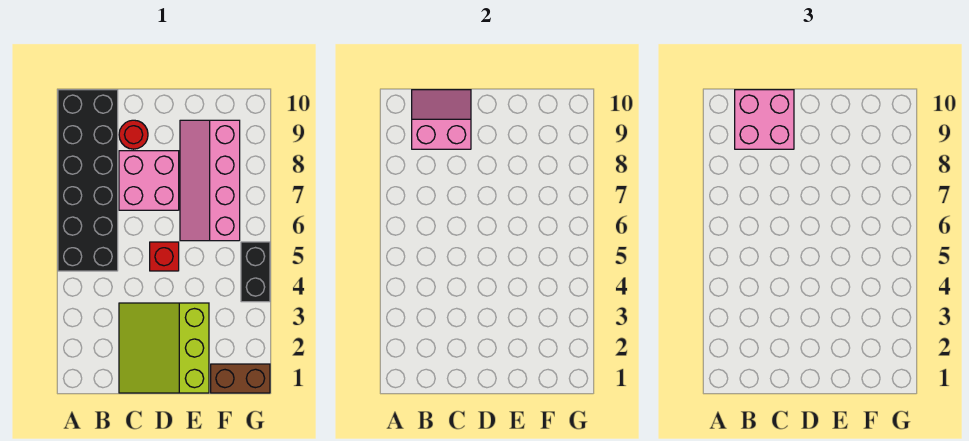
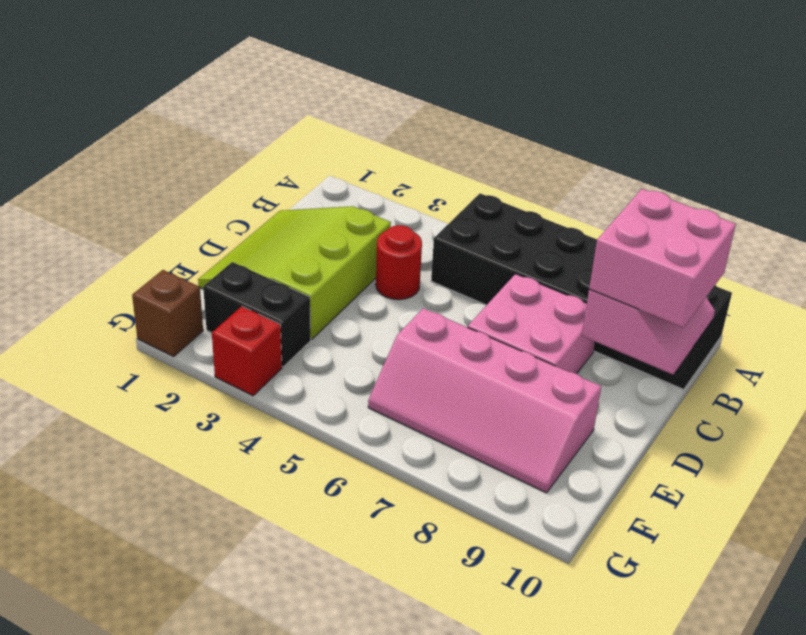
lime slope C1:E3 level 1 top E -> lime slope C1:E3 level 1 top 3
red round brick C9 level 1 -> red round brick C4 level 1
red brick D5 level 1 -> red brick G3 level 1
pink slope E6:F9 level 1 top F -> pink slope E6:F9 level 1 top E
brown brick F1:G1 level 1 -> brown brick G1 level 1
black brick G4:G5 level 1 -> black brick F2:F3 level 1

